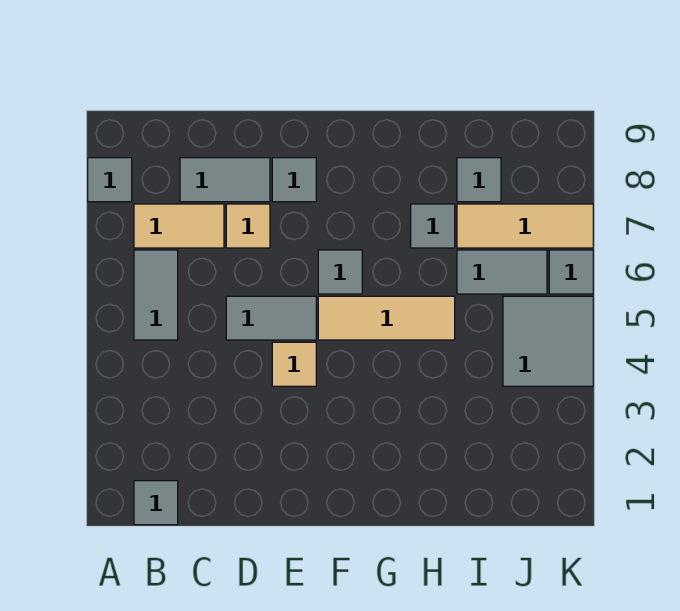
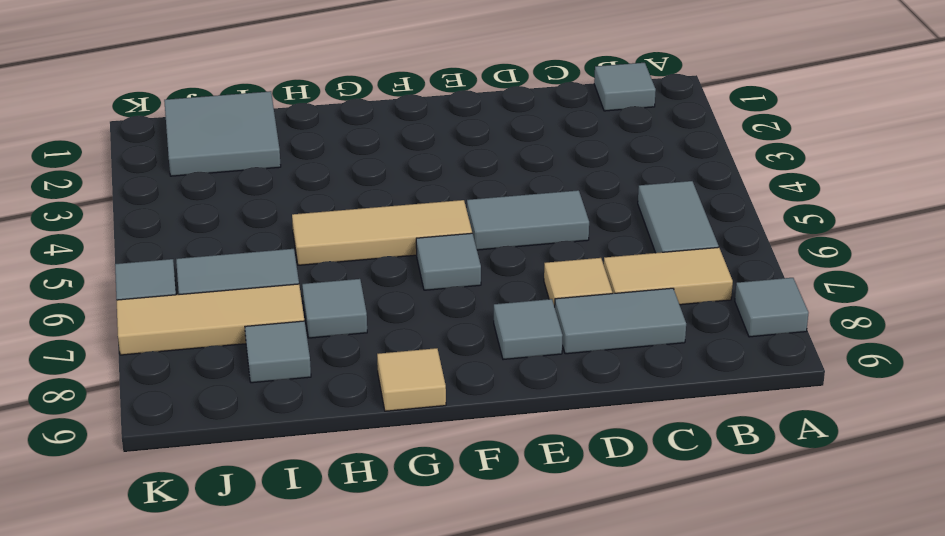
tan tile E4 level 1 -> tan tile G9 level 1
grey tile J4:K5 level 1 -> grey tile I1:J2 level 1

